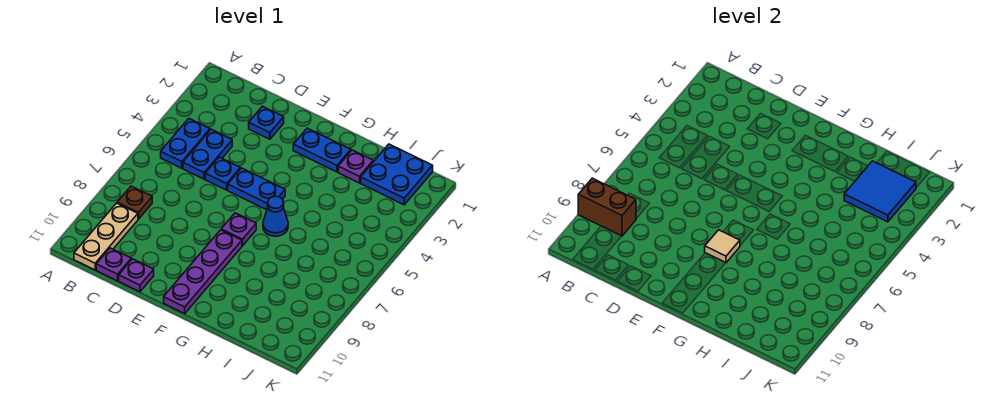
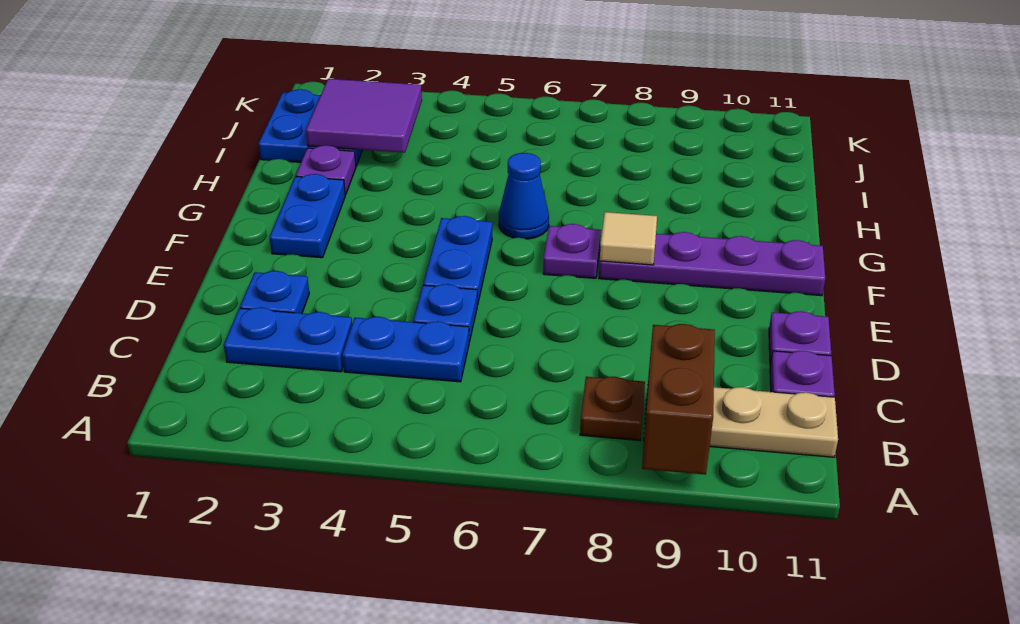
blue plate B4:B5 level 1 -> blue plate C2:C3 level 1
blue tile I2:J3 level 2 -> purple tile I2:J3 level 2

